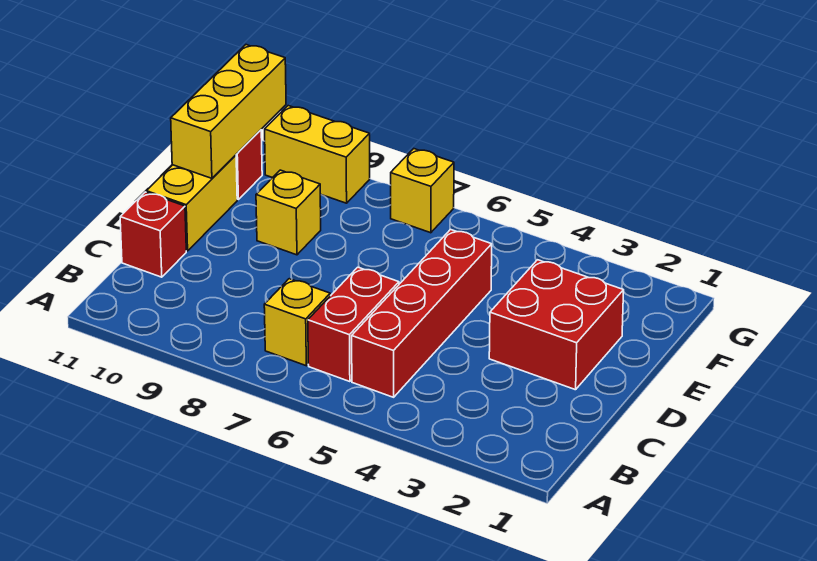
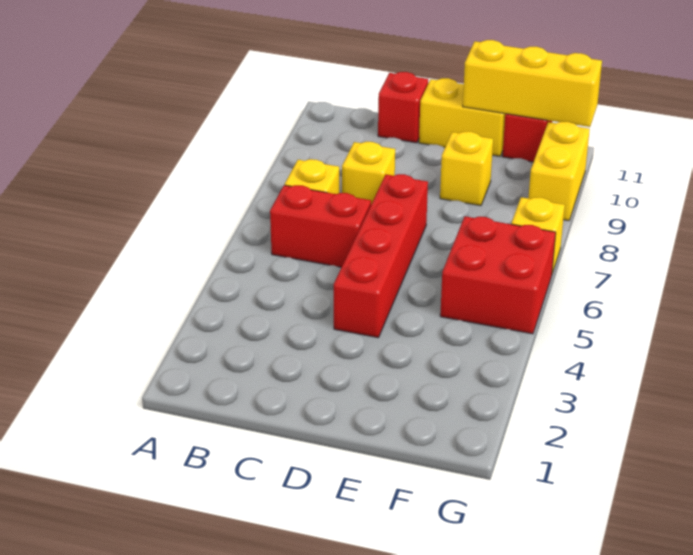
red brick B5:E5 level 1 -> red brick D4:D7 level 1
none -> yellow brick C8 level 1
red brick D2:E3 level 1 -> red brick F5:G6 level 1

